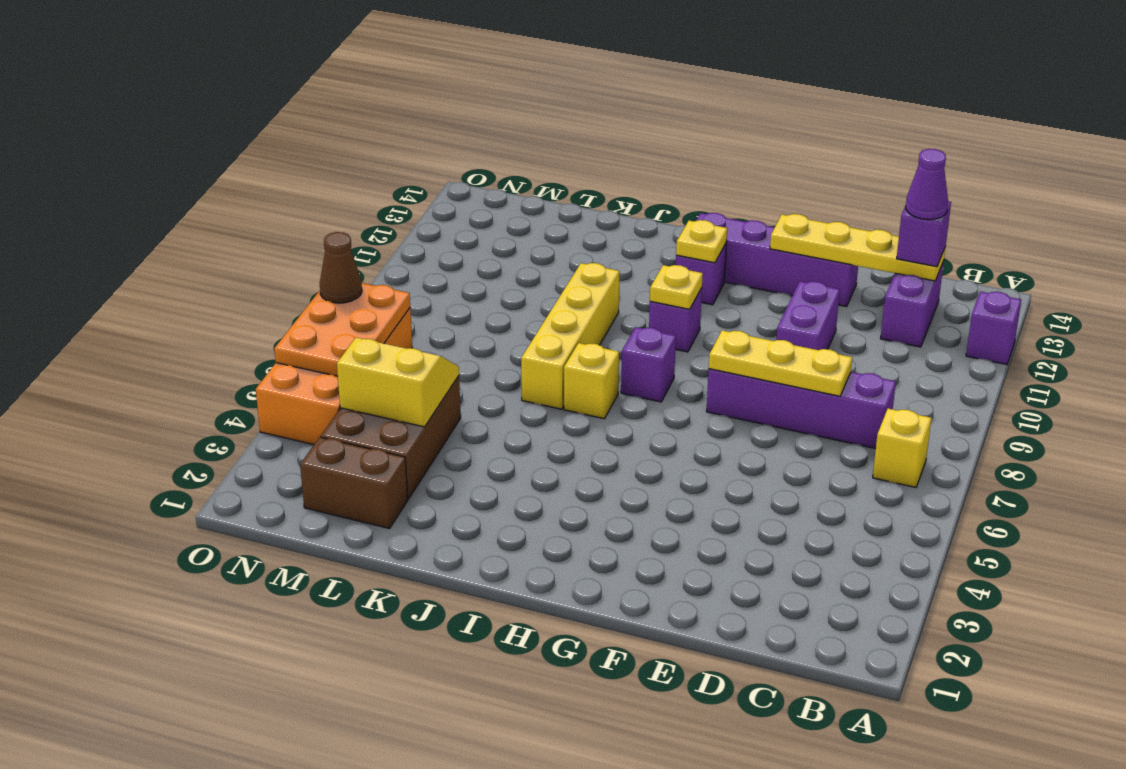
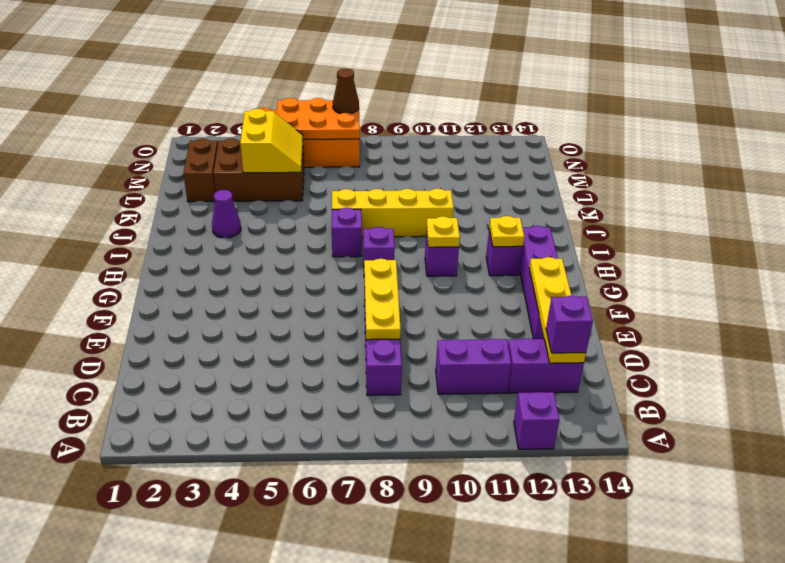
yellow brick B7 level 1 -> none
purple cone C13 level 4 -> purple cone J3 level 1
purple brick E10:E11 level 1 -> purple brick C10:C11 level 1
yellow brick I7 level 1 -> purple brick I7 level 1

